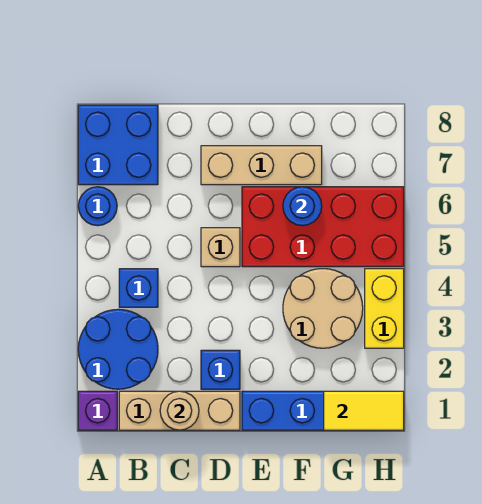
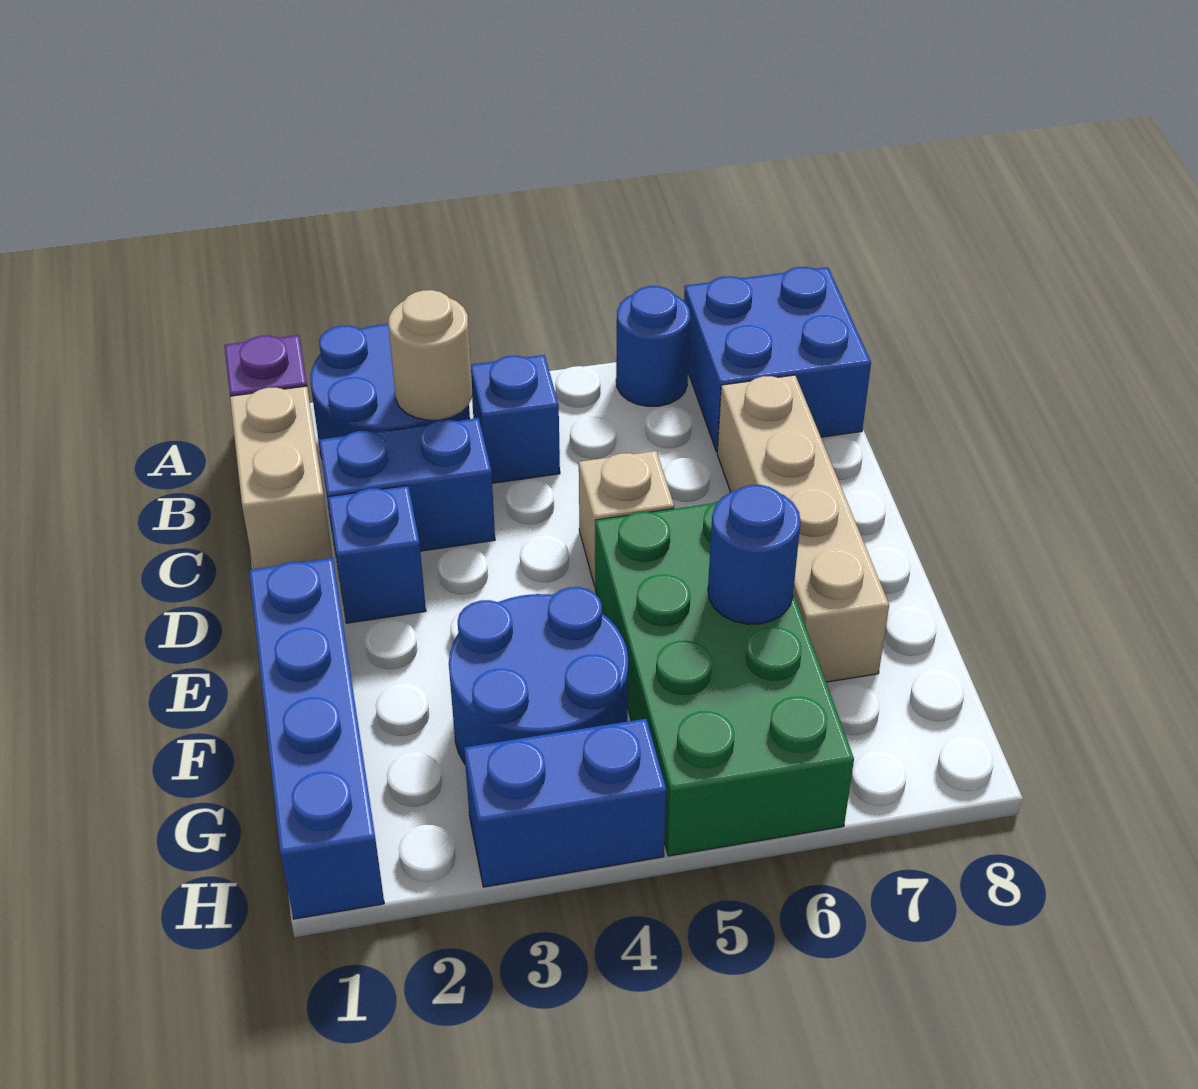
tan brick B1:D1 level 1 -> tan brick B1:C1 level 1
tan round brick C1 level 2 -> tan round brick B3 level 2
none -> blue brick C2:C3 level 1
tan brick D7:F7 level 1 -> tan brick C7:F7 level 1
red brick E5:H6 level 1 -> green brick E5:H6 level 1
tan round brick F3:G4 level 1 -> blue round brick F3:G4 level 1
yellow tile G1:H1 level 2 -> none
yellow brick H3:H4 level 1 -> blue brick H3:H4 level 1

